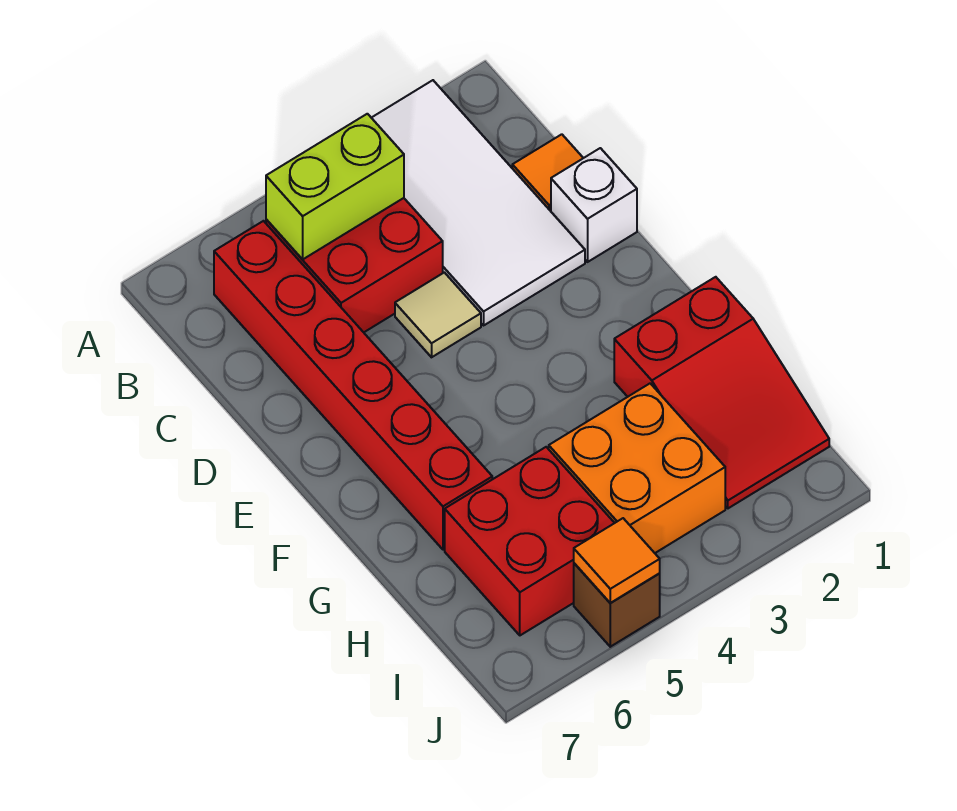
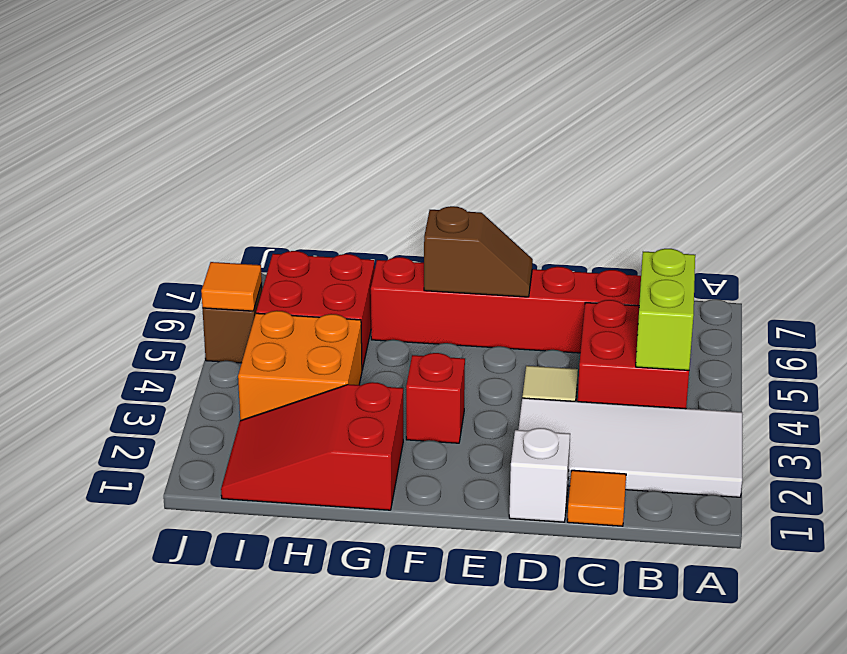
none -> brown slope E6:F6 level 2 top F
none -> red brick F3 level 1

